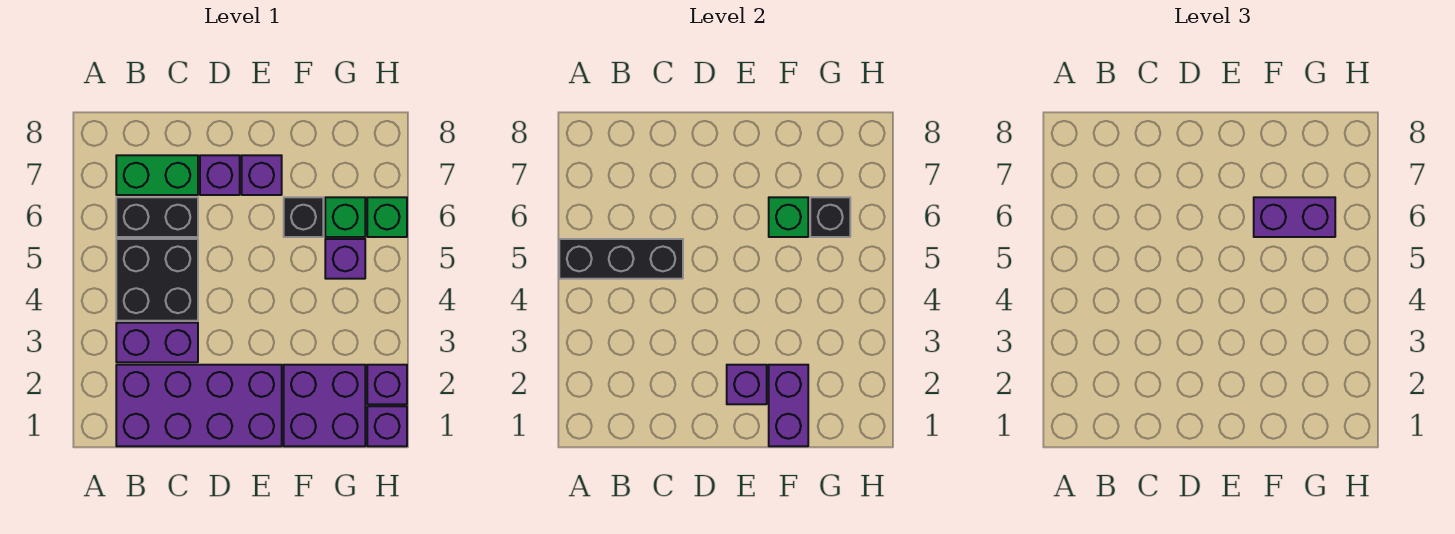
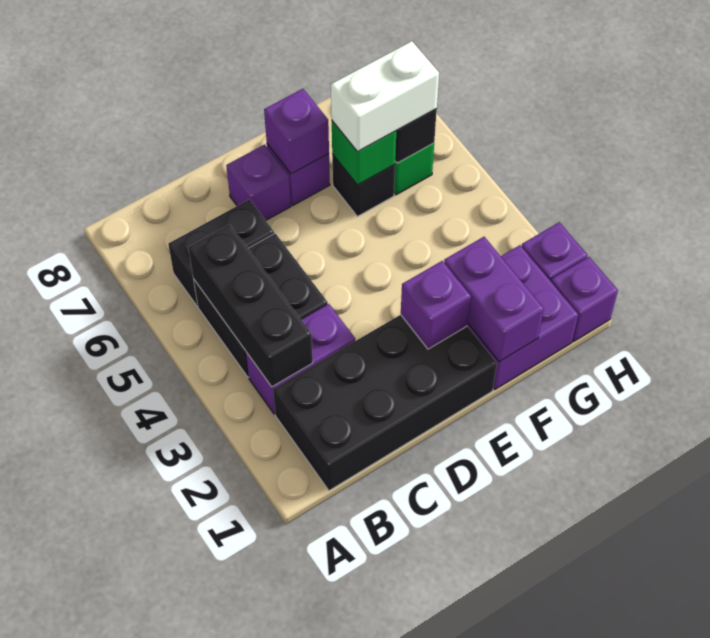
black brick A5:C5 level 2 -> black brick B3:B5 level 2
purple brick B1:E2 level 1 -> black brick B1:E2 level 1
green brick B7:C7 level 1 -> none
purple brick F6:G6 level 3 -> white brick F6:G6 level 3
purple brick G5 level 1 -> purple brick E7 level 2
green brick H6 level 1 -> none

